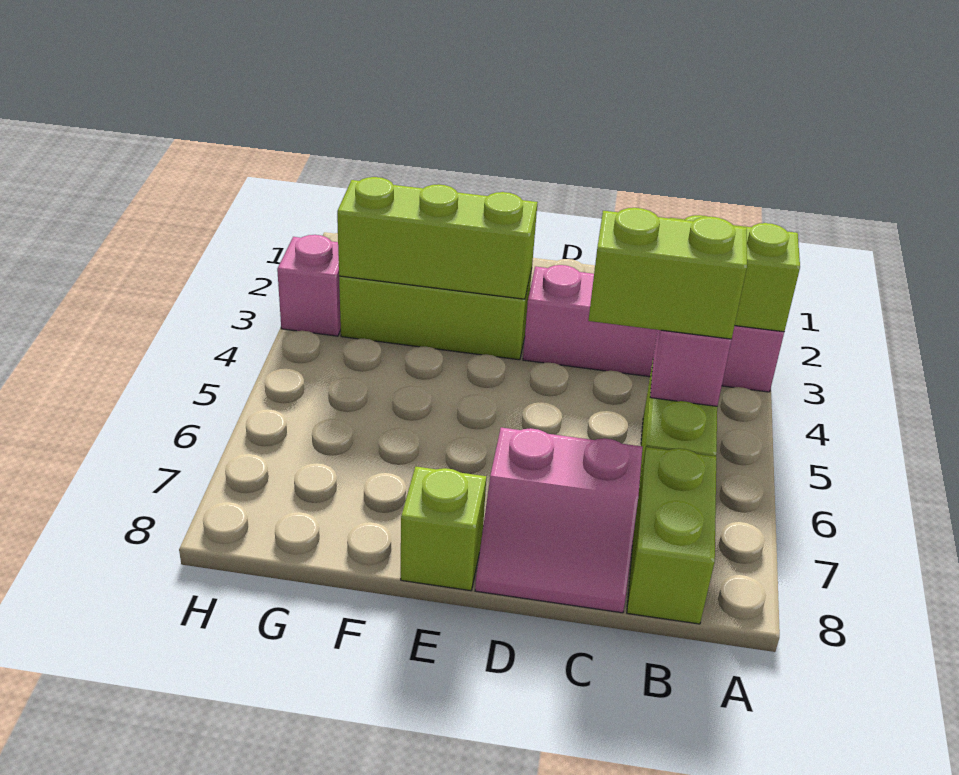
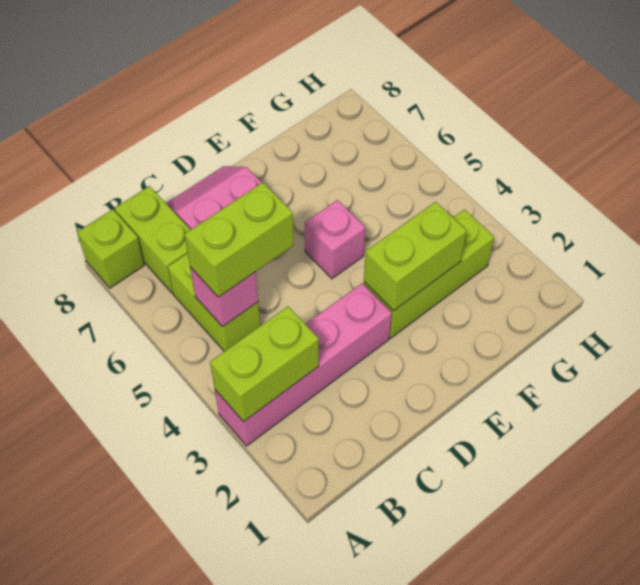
lime brick E3:G3 level 2 -> lime brick E3:F3 level 2
lime brick E8 level 1 -> lime brick A8 level 1
pink brick H3 level 1 -> pink brick E5 level 1

